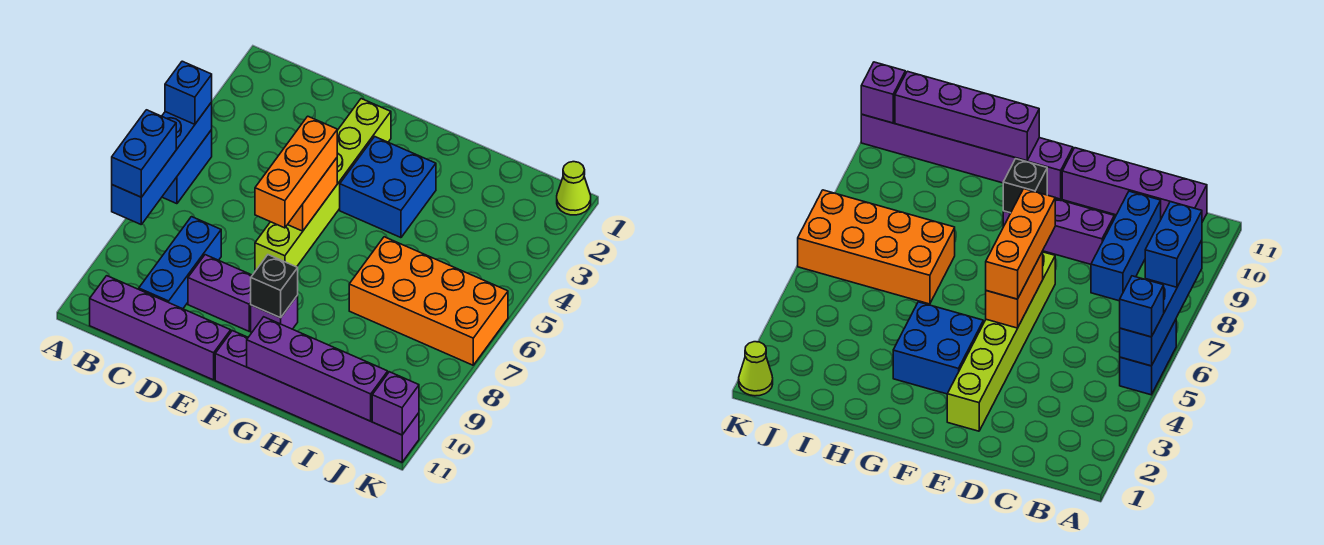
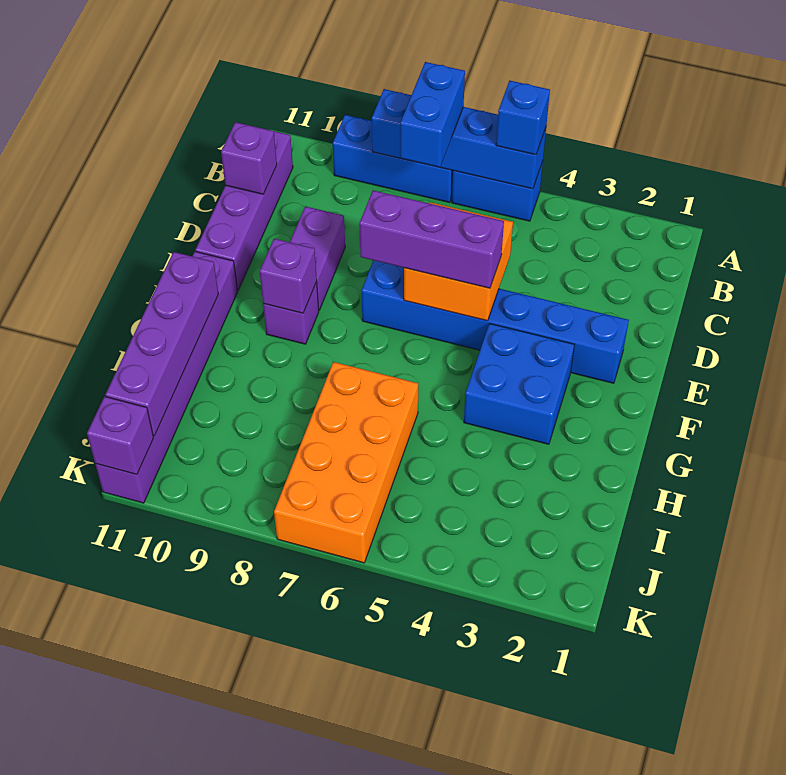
blue brick A7:A8 level 3 -> blue brick A7:B7 level 3
blue brick C8:C10 level 1 -> blue brick A7:A9 level 1
none -> purple brick C11 level 2
lime brick E2:E7 level 1 -> blue brick E2:E7 level 1
orange brick E5:E6 level 2 -> orange brick D5:E6 level 2
orange brick E5:E7 level 3 -> purple brick E5:E7 level 3
black brick F9 level 2 -> purple brick F9 level 2
lime cone K1 level 1 -> none

